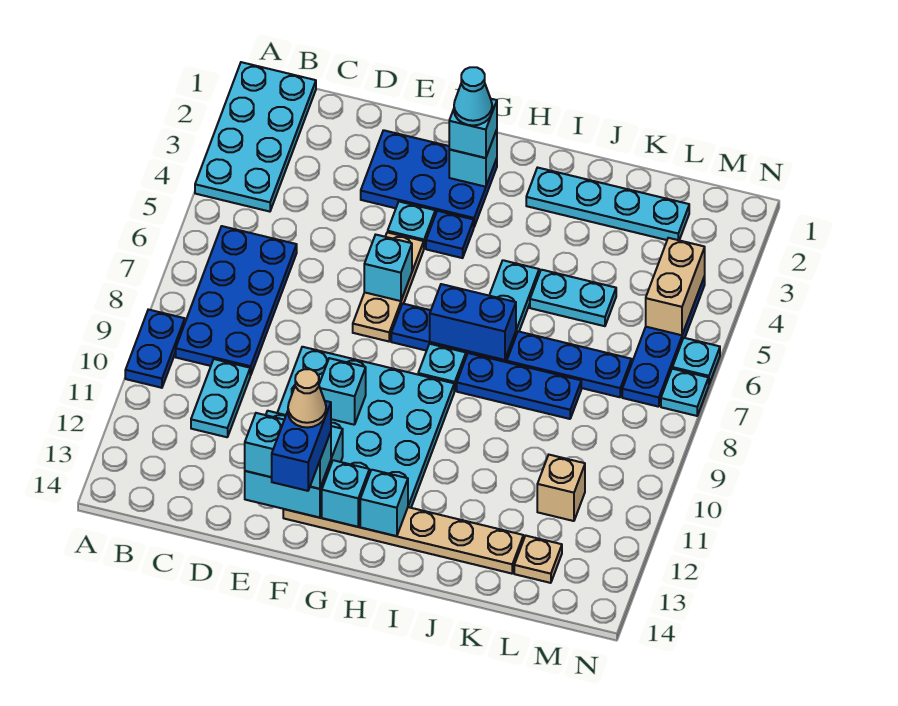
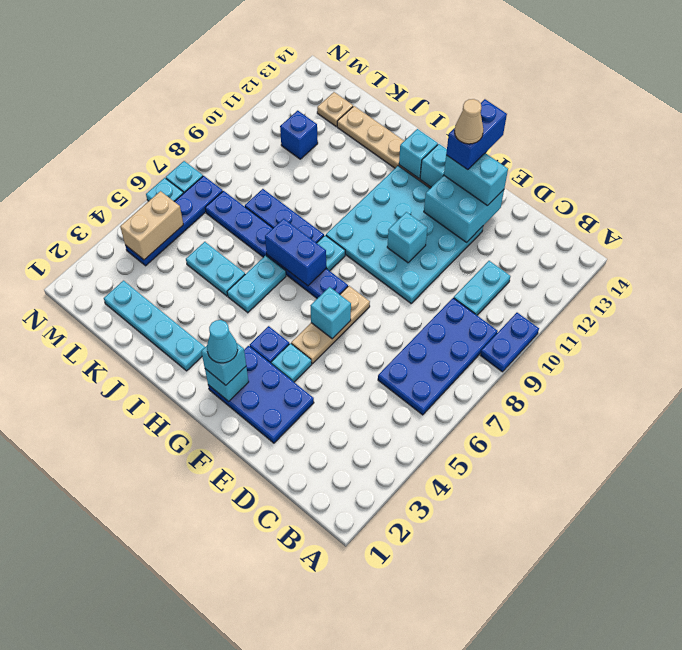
cyan plate A1:B4 level 1 -> none
tan brick L11 level 1 -> blue brick L11 level 1

